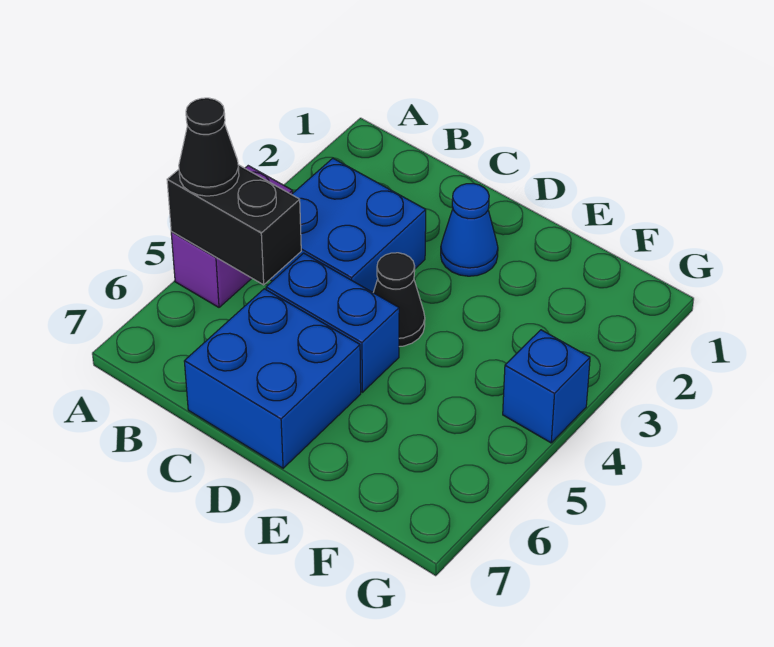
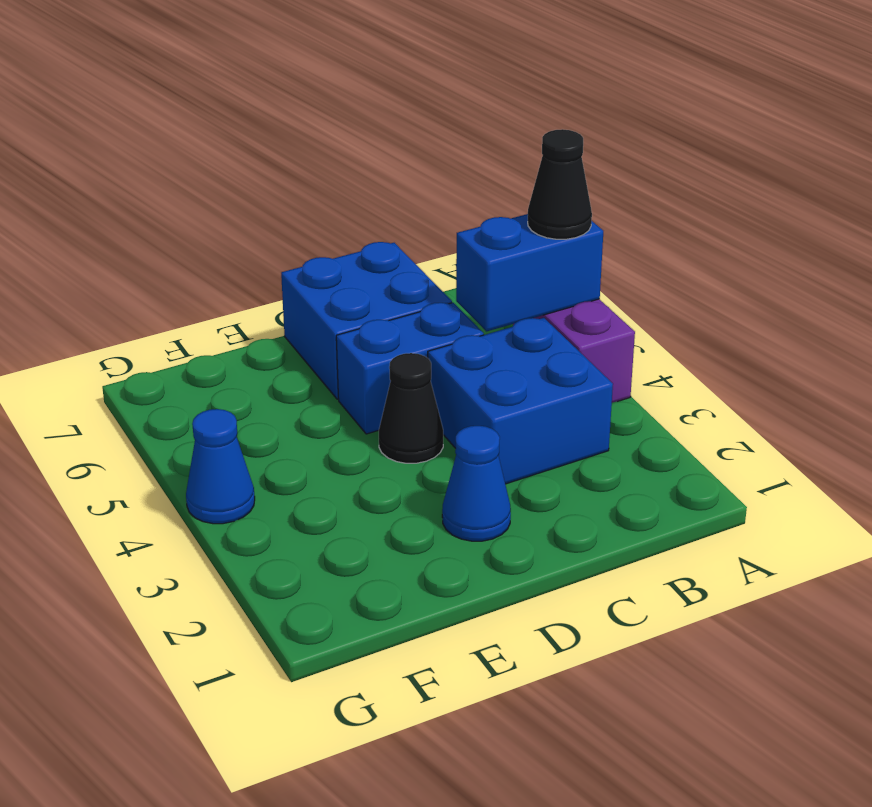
black brick A5:B5 level 2 -> blue brick A5:B5 level 2
blue brick G4 level 1 -> blue cone G4 level 1

